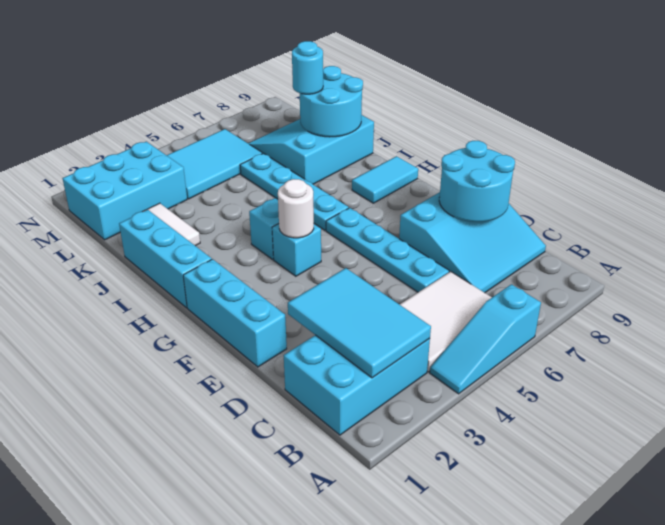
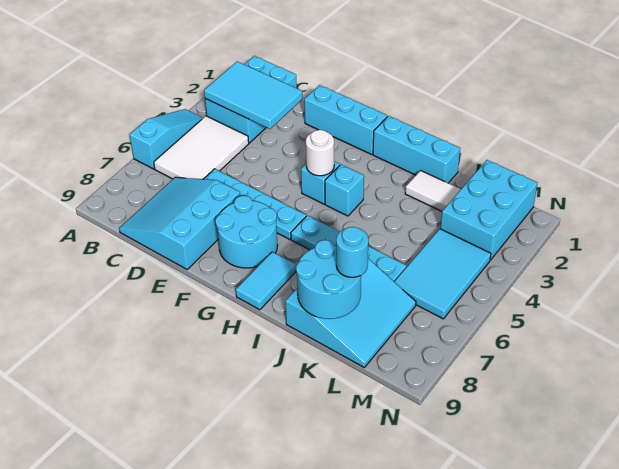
cyan round brick D8:E9 level 2 -> cyan round brick F7:G8 level 1

